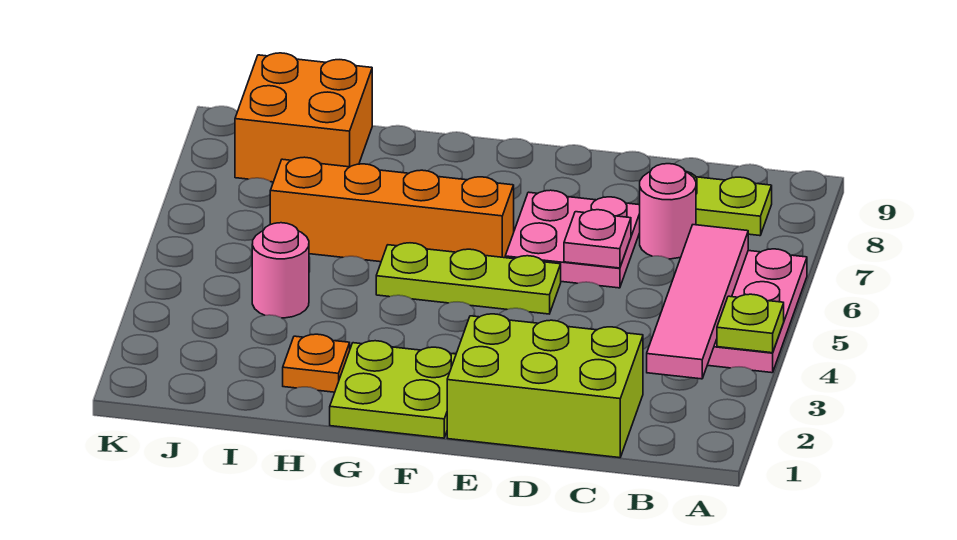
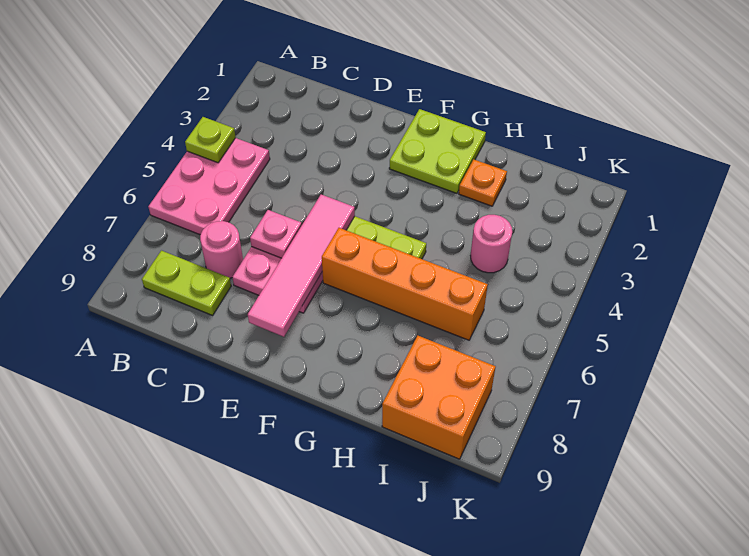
pink tile B3:B6 level 2 -> pink tile E5:E8 level 2
lime brick C1:E2 level 1 -> none

